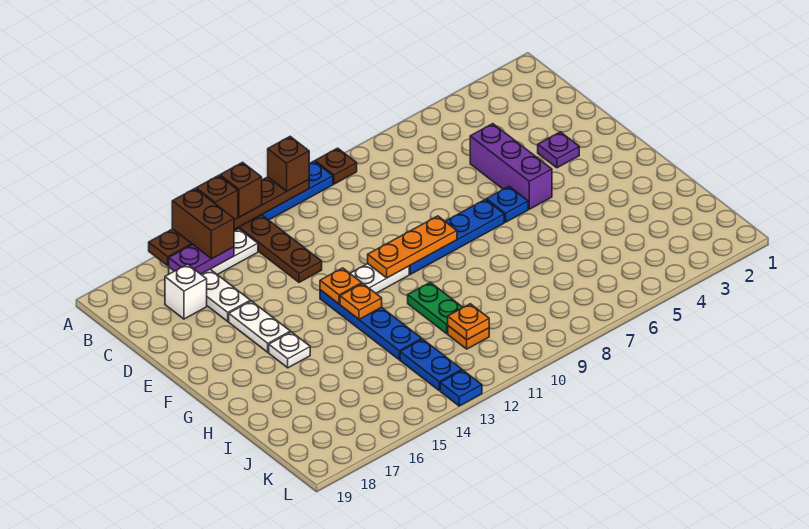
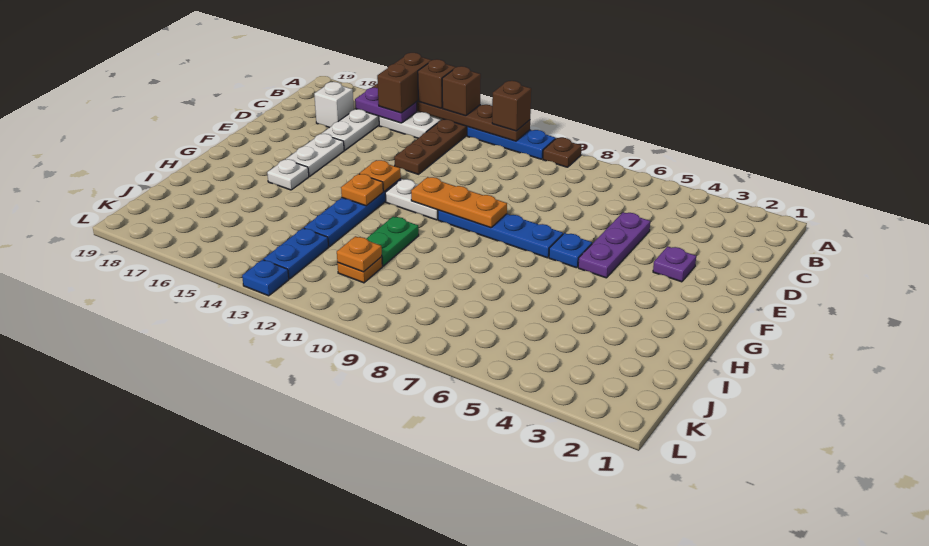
purple brick D5:F5 level 1 -> purple plate D5:F5 level 1

